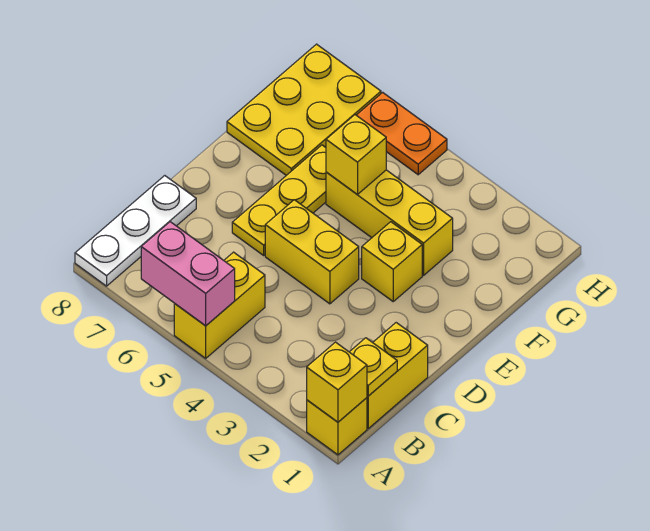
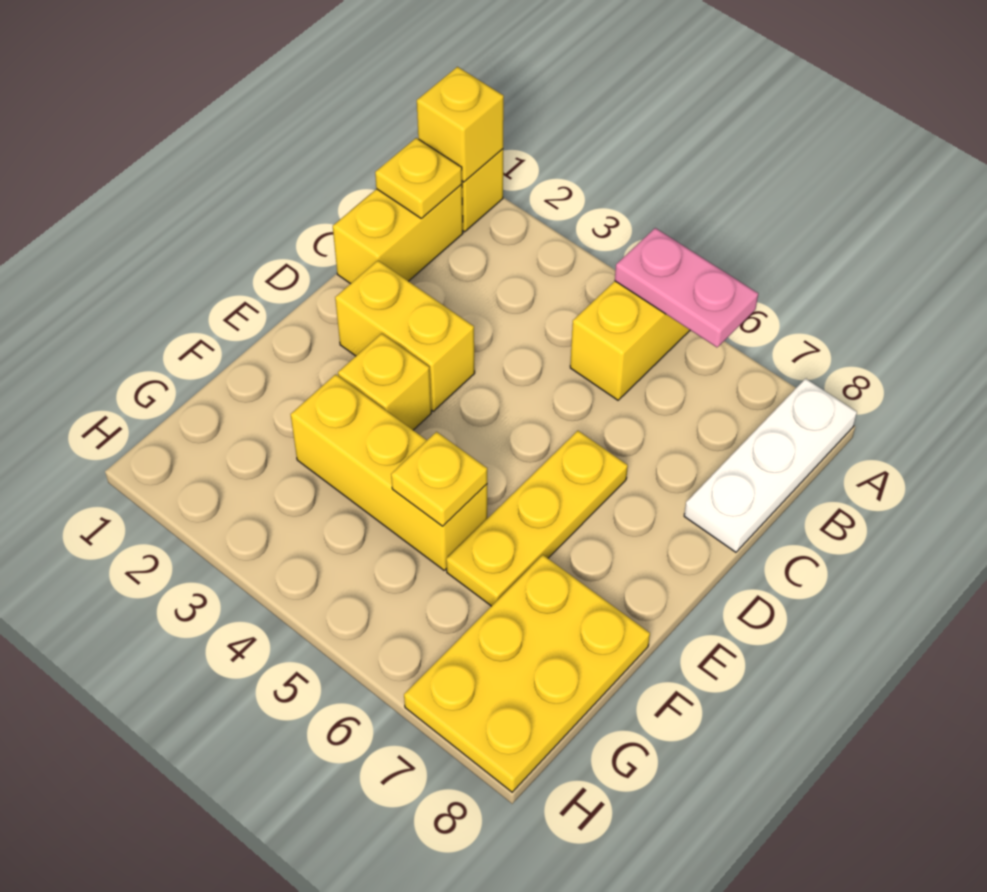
pink brick A5:A6 level 2 -> pink plate A5:A6 level 2
yellow brick D4:D5 level 1 -> yellow brick D2:D3 level 1
yellow brick F5 level 2 -> yellow plate F5 level 2
orange plate H5:H6 level 1 -> none

